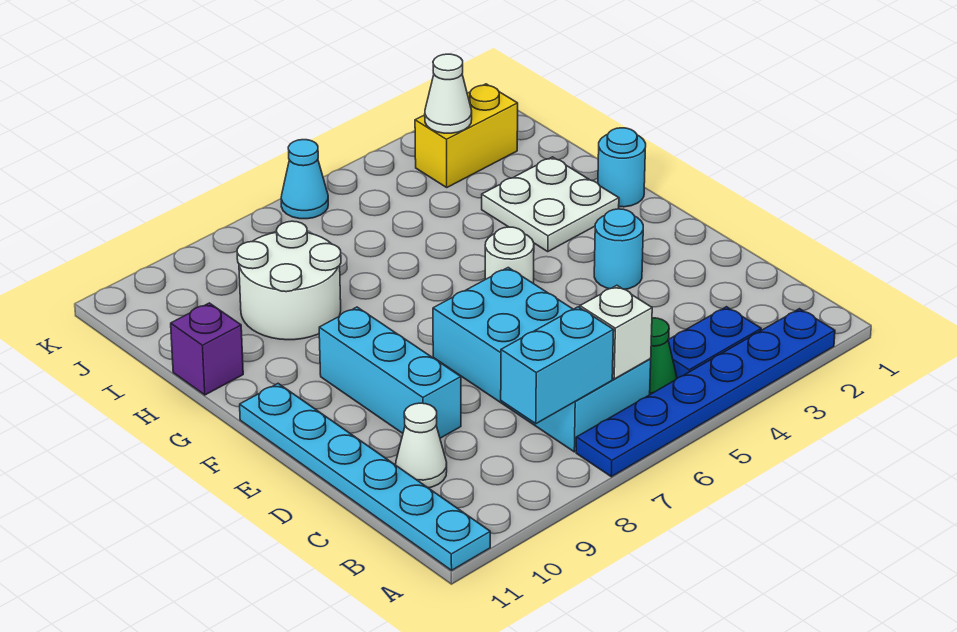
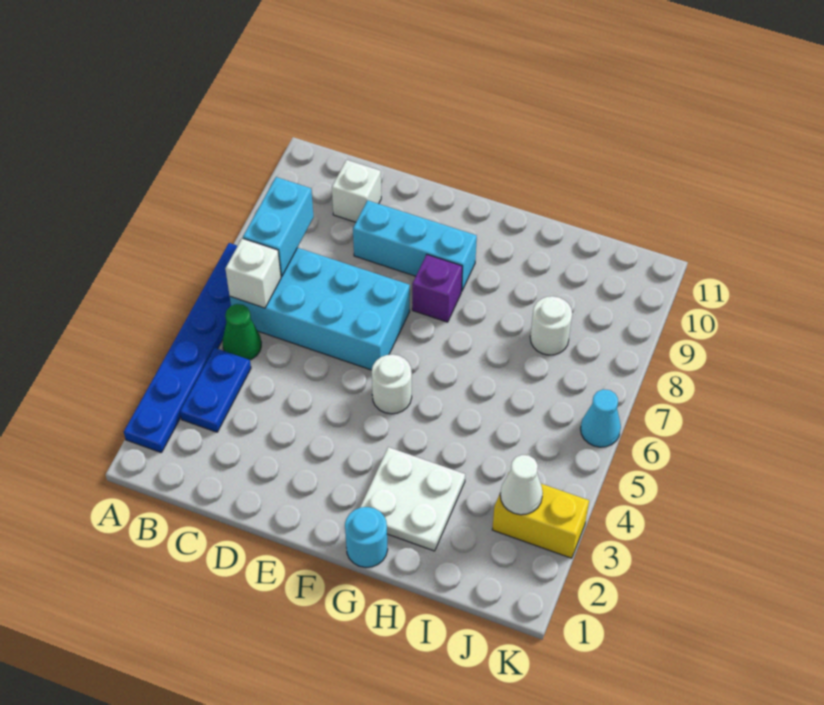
cyan plate A11:F11 level 1 -> none
white cone C10 level 1 -> white brick C10 level 1
cyan round brick E3 level 1 -> none
white round brick H8:I9 level 1 -> white round brick I8 level 1
purple brick H11 level 1 -> purple brick F8 level 1
yellow brick J2:J3 level 1 -> yellow brick J3:K3 level 1

